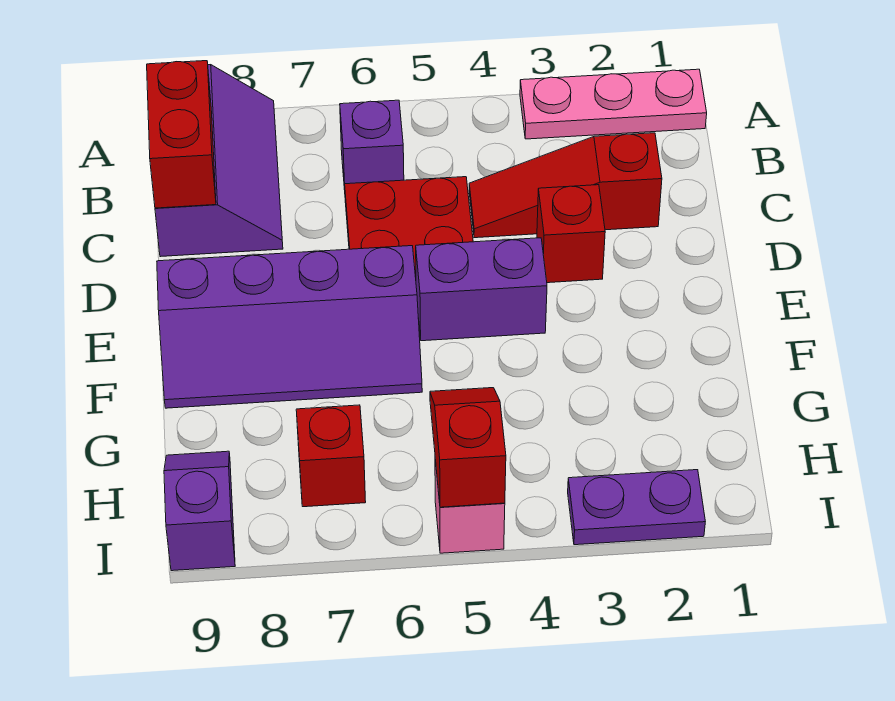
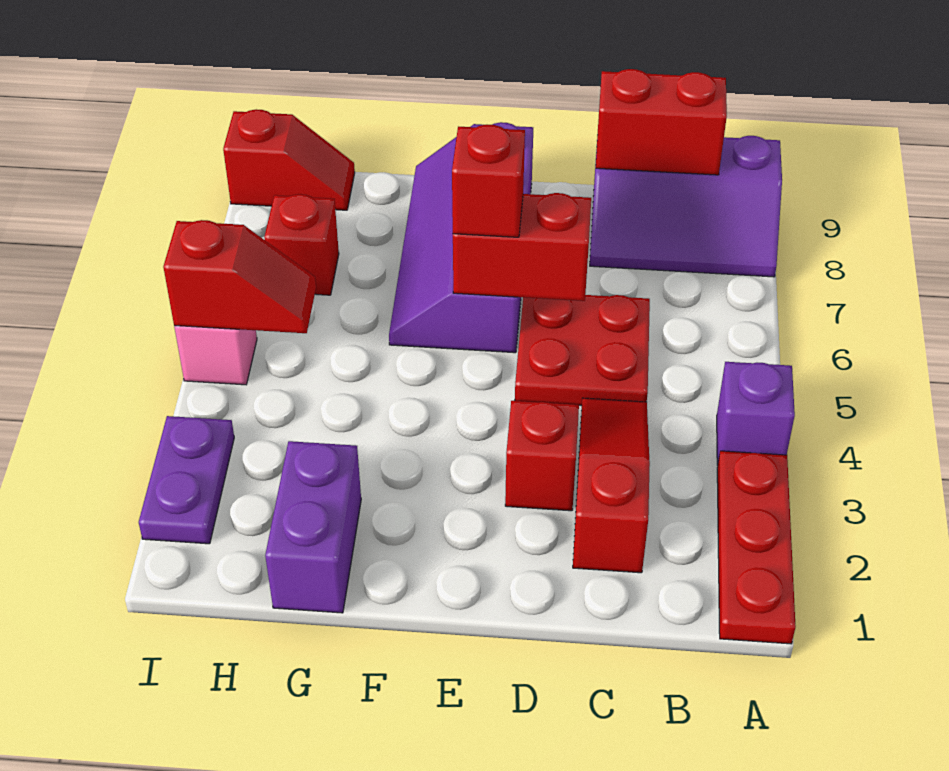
pink plate A1:A3 level 1 -> red plate A1:A3 level 1
purple brick B6 level 1 -> purple brick A4 level 1
none -> red brick D6:E6 level 2
purple brick E4:E5 level 1 -> purple brick G1:G2 level 1
none -> red brick E6 level 3
purple slope H9:I9 level 1 top I -> red slope H9:I9 level 1 top I

